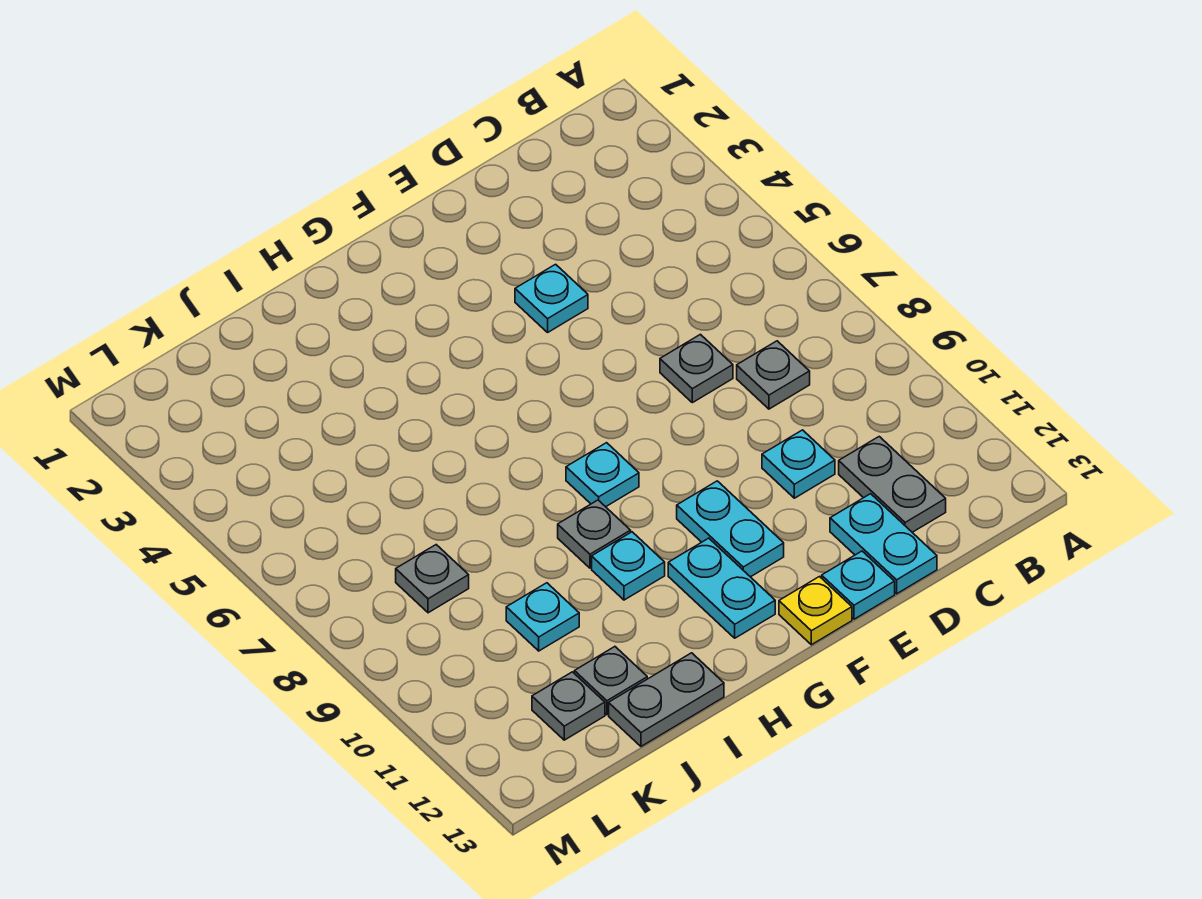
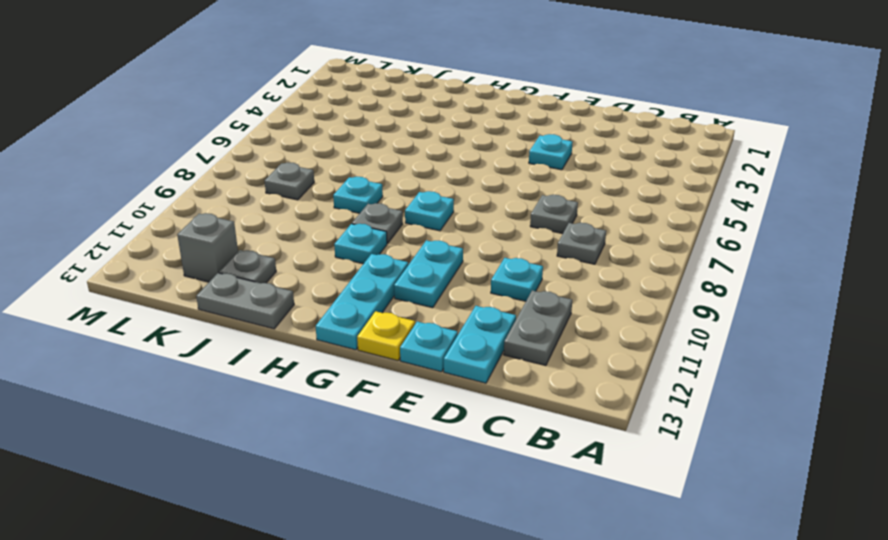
cyan plate G11:G12 level 1 -> cyan plate G11:G13 level 1
cyan plate J10 level 1 -> cyan plate I8 level 1
grey plate K12 level 1 -> grey brick K12 level 1

